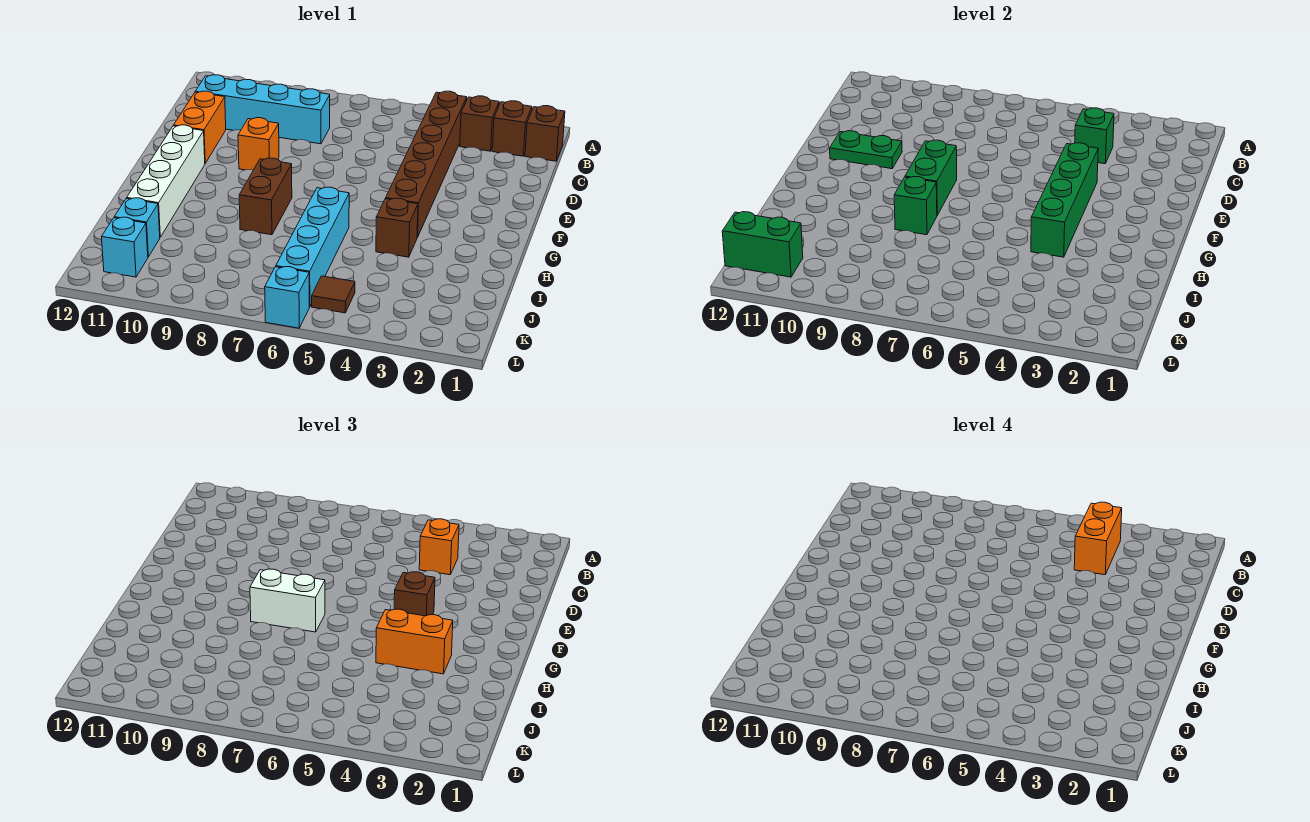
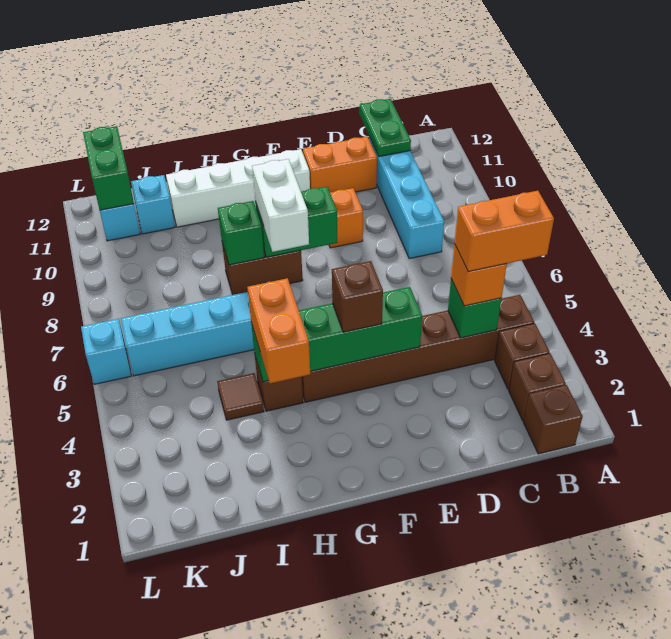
green plate E10:E11 level 2 -> green plate C11:C12 level 2
brown tile K5 level 1 -> brown tile I4 level 1

